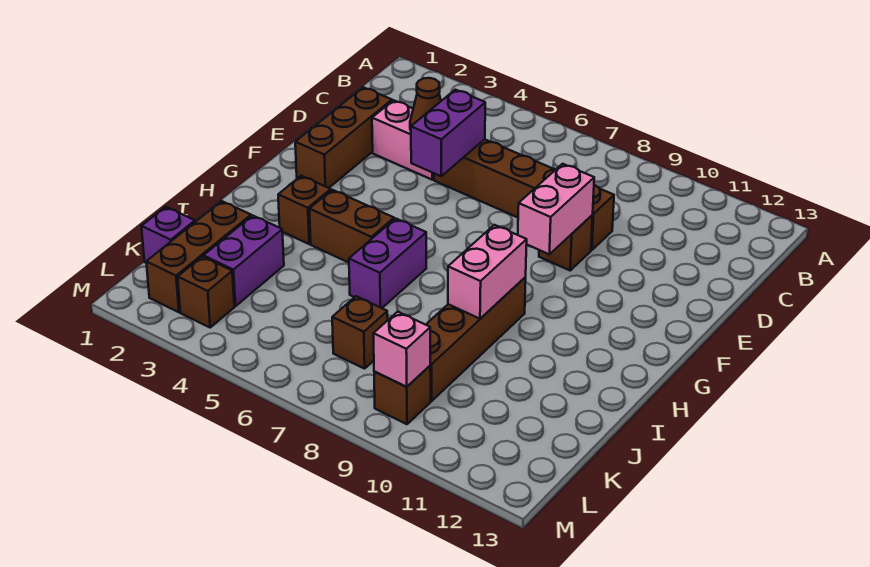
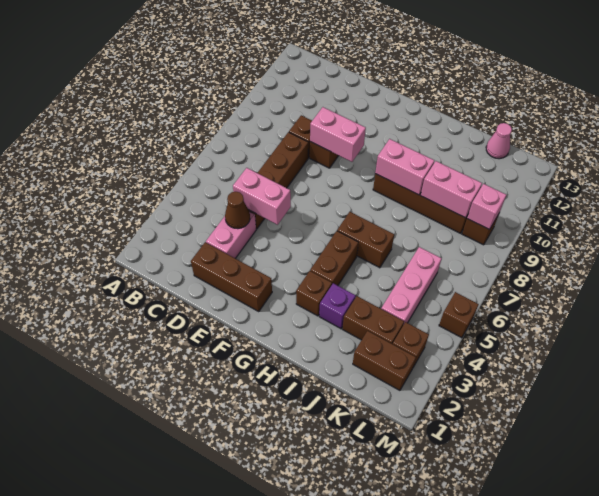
purple brick D5:E5 level 2 -> pink brick D5:E5 level 2
purple brick H6:I6 level 1 -> brown brick H6:I6 level 1
brown brick J2:L2 level 1 -> brown brick K2:L2 level 1
purple brick J3:K3 level 1 -> brown brick J3:K3 level 1
none -> pink brick J9:K9 level 2
purple brick K1 level 1 -> purple brick I3 level 1
none -> pink brick K4:K6 level 1
brown brick K7 level 1 -> brown brick M5 level 1
none -> pink cone K13 level 1

